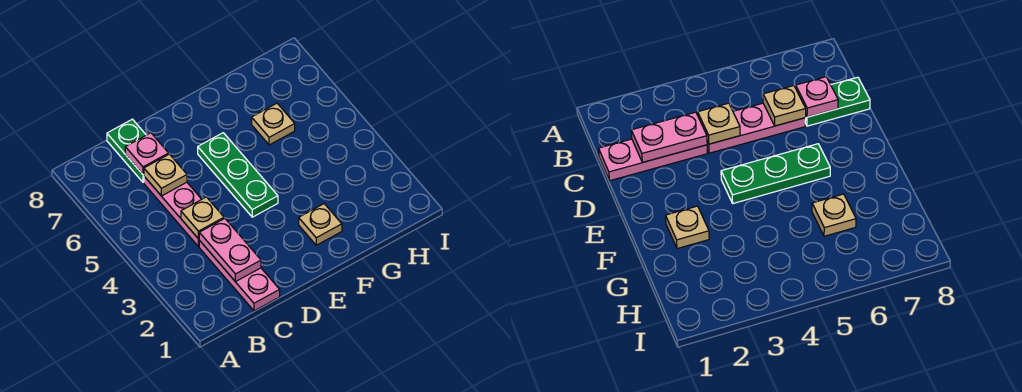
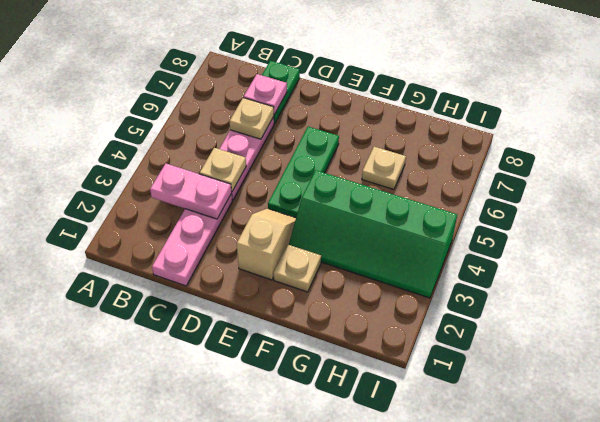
pink plate C2:C3 level 2 -> pink plate B3:C3 level 2
none -> tan slope E2:E3 level 1 top 2
none -> green slope F3:I4 level 1 top 4

